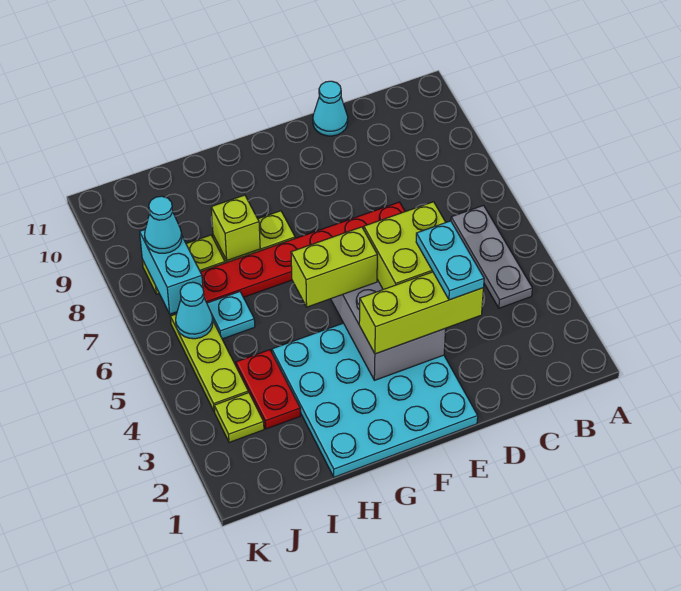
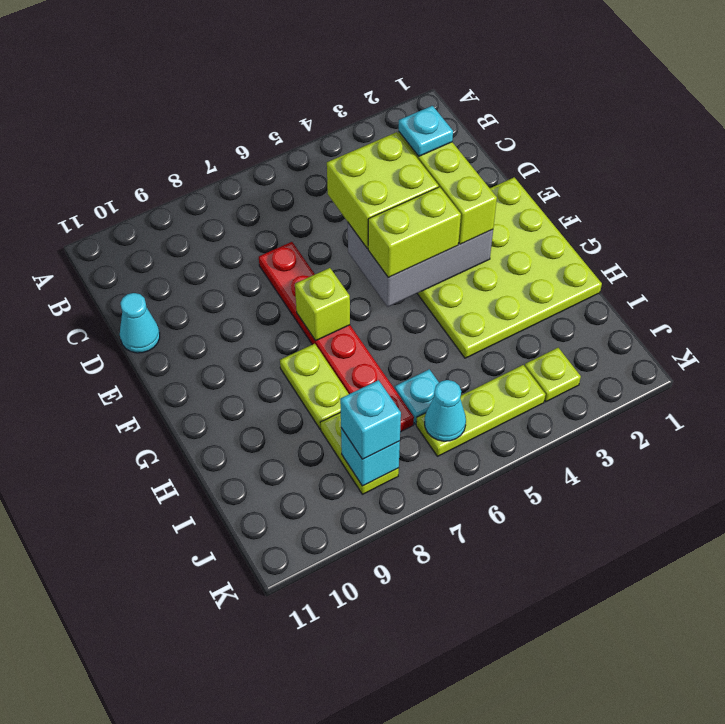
grey plate B4:B6 level 1 -> none
cyan plate D3:D4 level 4 -> cyan plate D3 level 4
cyan plate E1:H4 level 1 -> lime plate E1:H4 level 1
lime brick F5:G5 level 3 -> lime brick F4:F5 level 3
lime brick H8 level 2 -> lime brick F7 level 2
red plate I3:I4 level 1 -> none
cyan brick J7:J8 level 2 -> cyan brick J8 level 2
cyan cone J8 level 3 -> cyan brick J8 level 3

